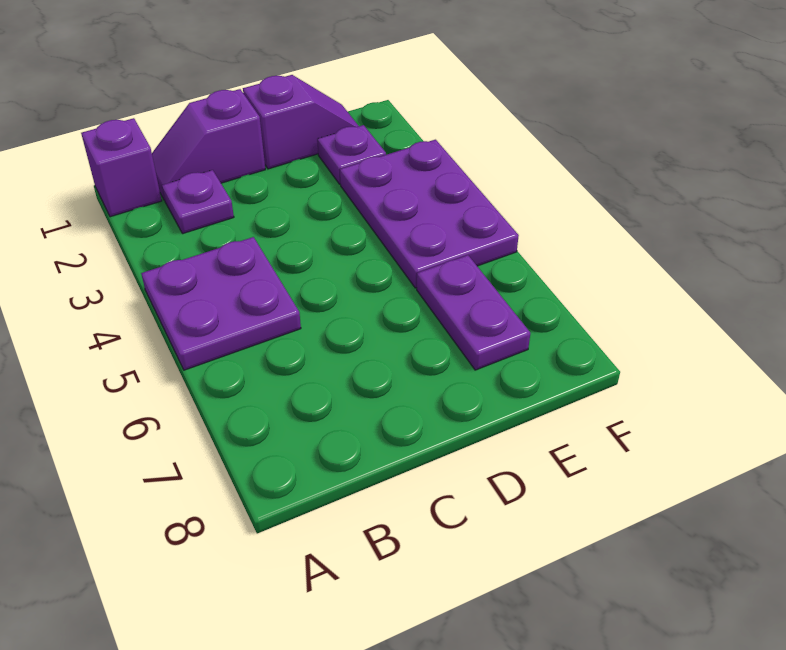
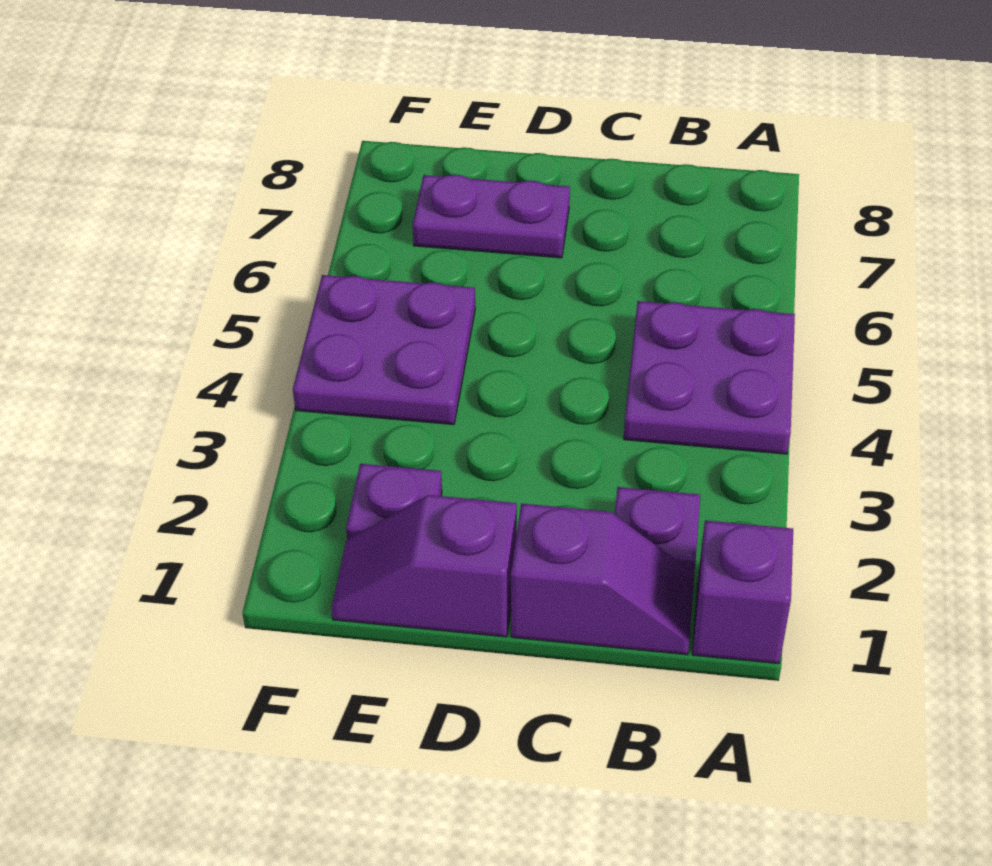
purple plate E3:F5 level 1 -> purple plate E4:F5 level 1
purple plate E6:E7 level 1 -> purple plate D7:E7 level 1

